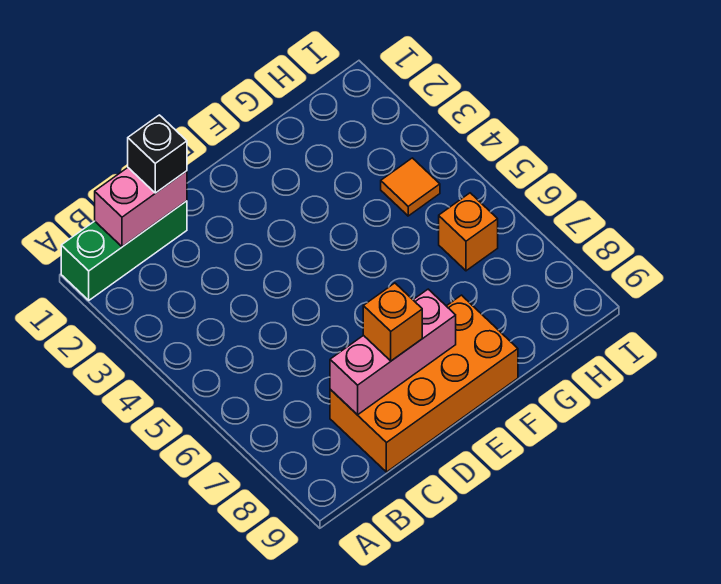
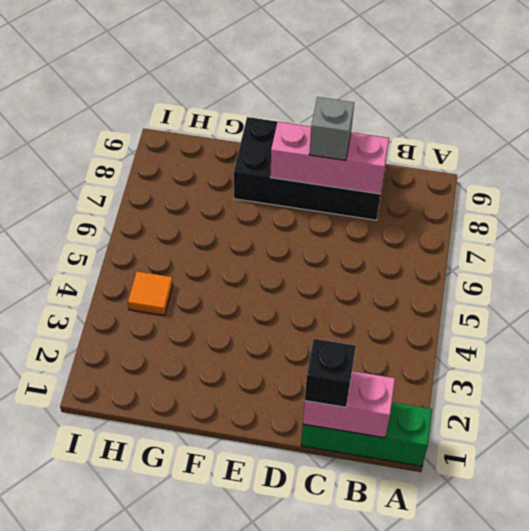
orange brick C8:F9 level 1 -> black brick C8:F9 level 1
orange brick D8 level 3 -> grey brick D8 level 3
orange brick H6 level 1 -> none

